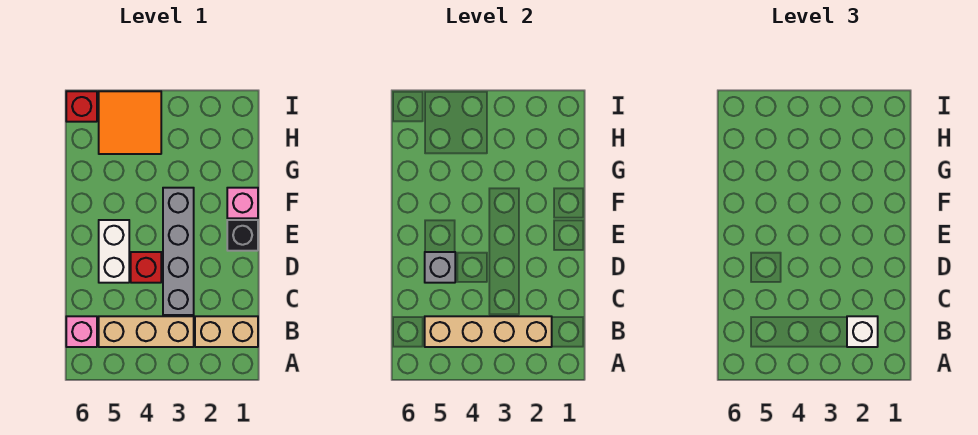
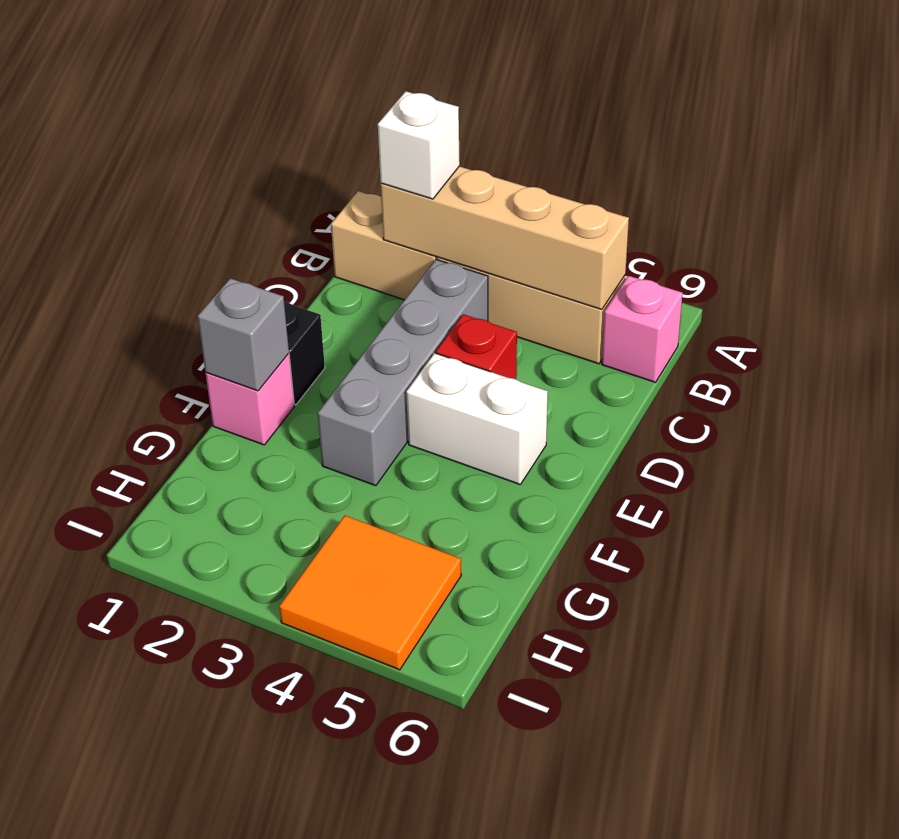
white brick D5:E5 level 1 -> white brick E4:E5 level 1
grey brick D5 level 2 -> grey brick F1 level 2
red brick I6 level 1 -> none

